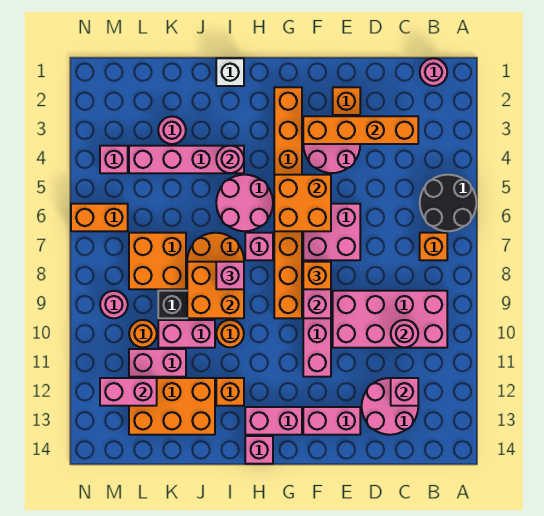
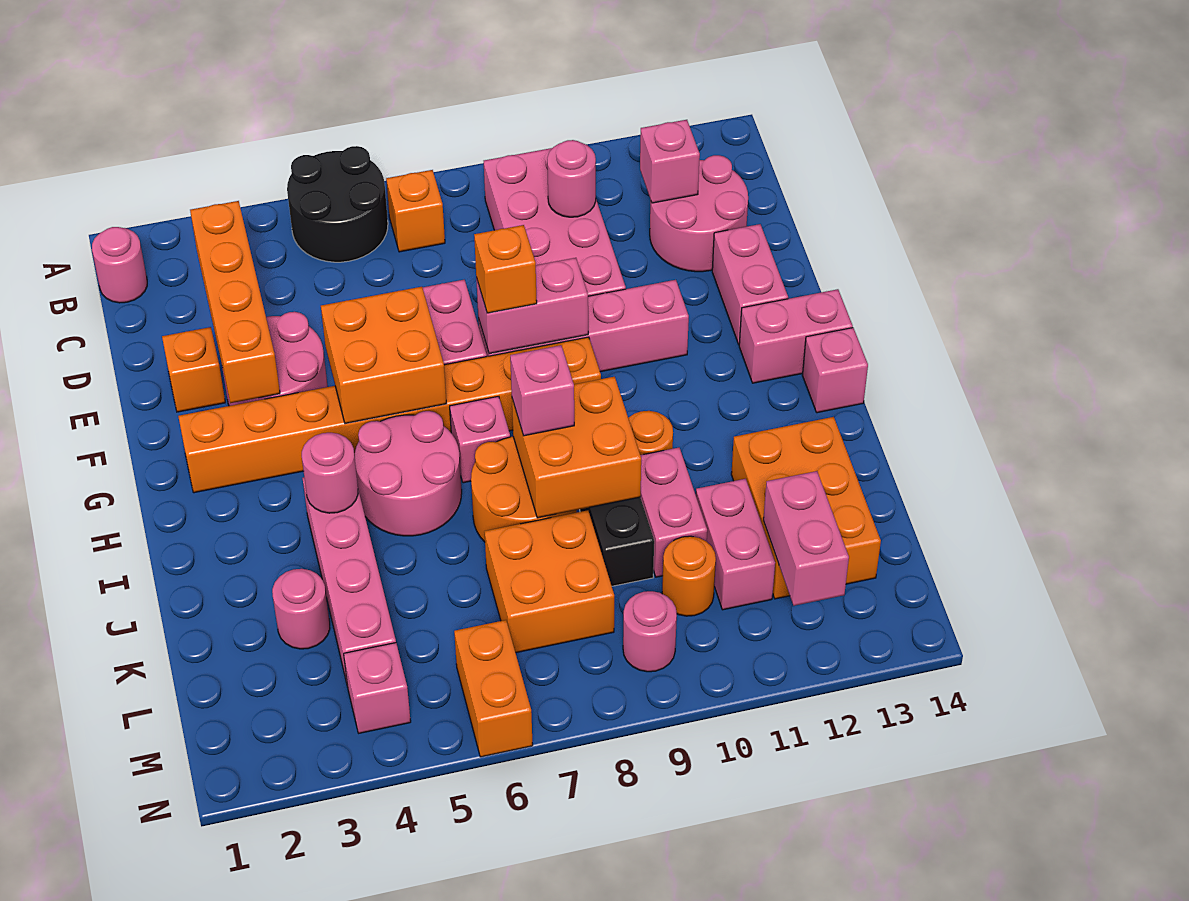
pink brick G13:H13 level 1 -> pink brick G13:G14 level 1
white brick I1 level 1 -> none
orange brick I12 level 1 -> none

